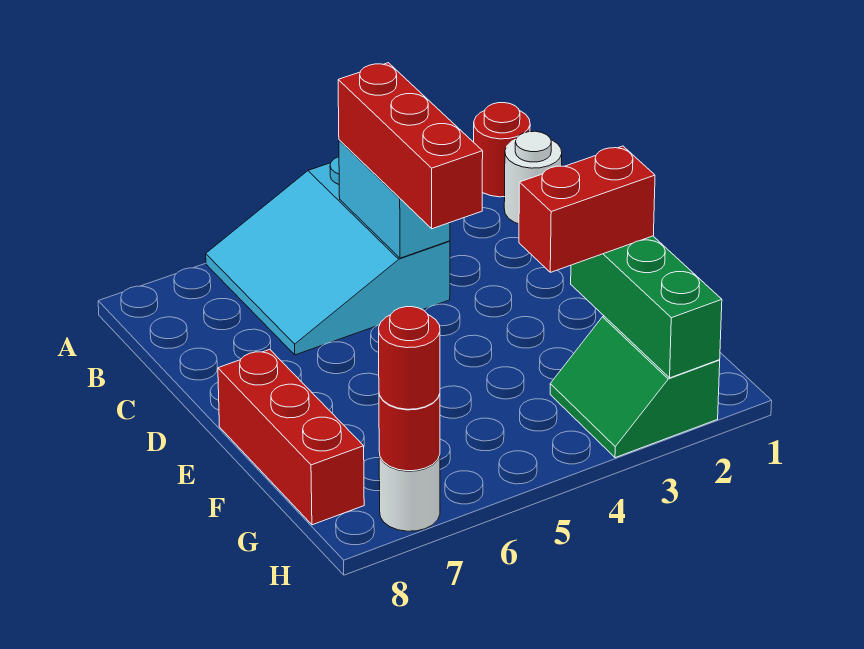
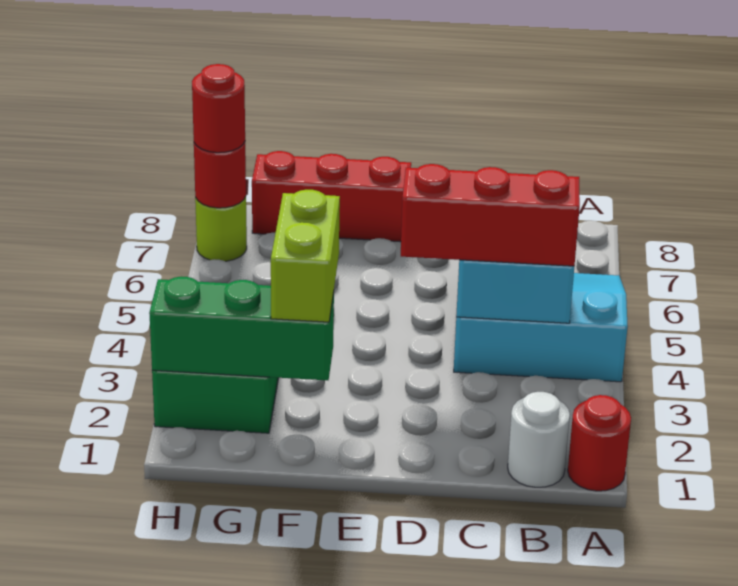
red brick F2:F3 level 3 -> lime brick F2:F3 level 3
white round brick H7 level 1 -> lime round brick H7 level 1

